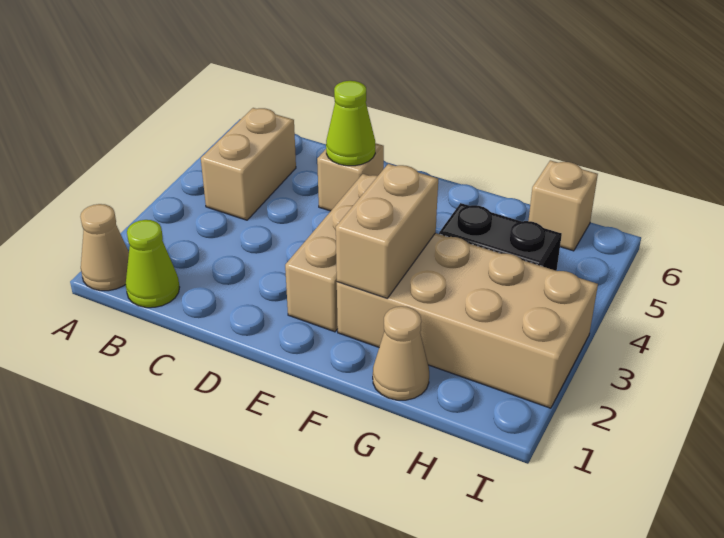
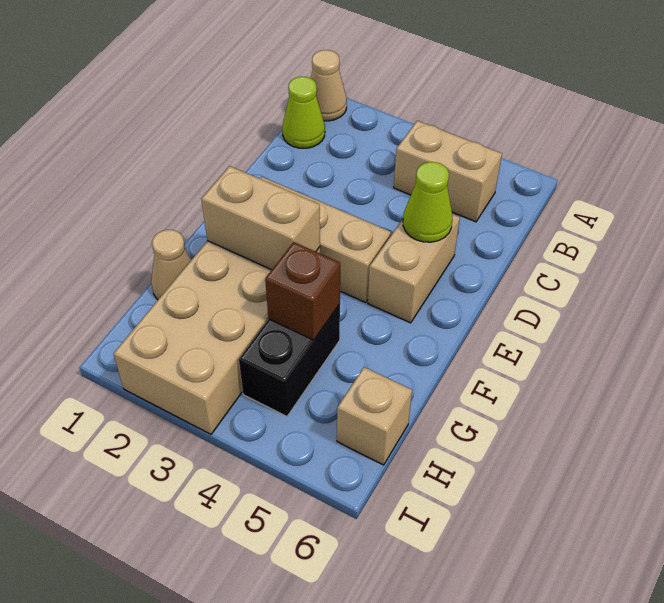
tan brick D5 level 1 -> tan brick D5:E5 level 1
none -> brown brick G4 level 2

